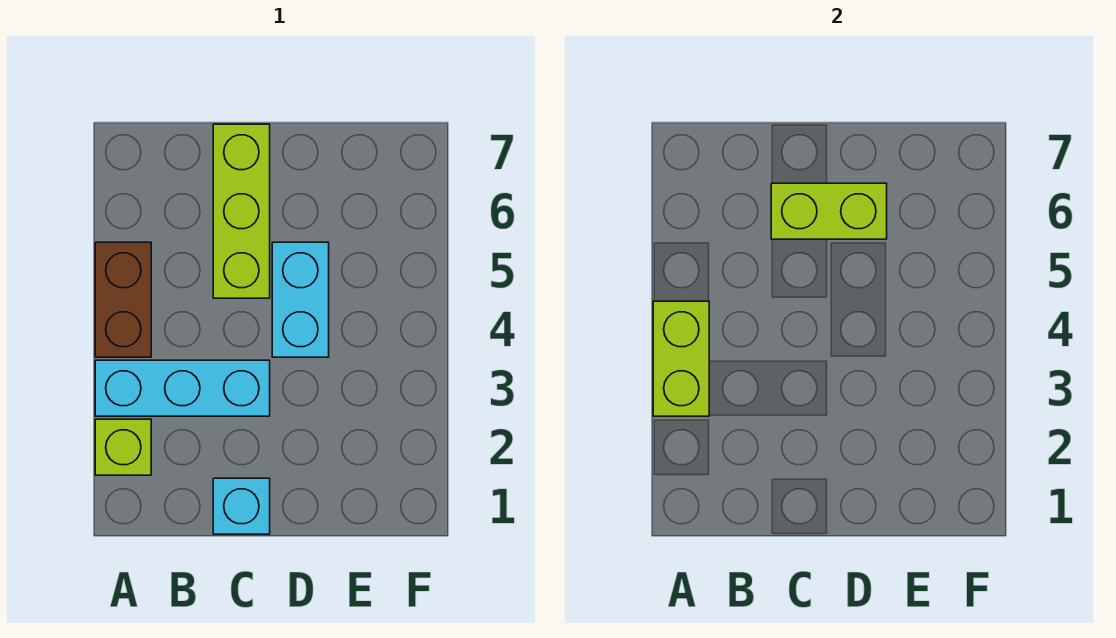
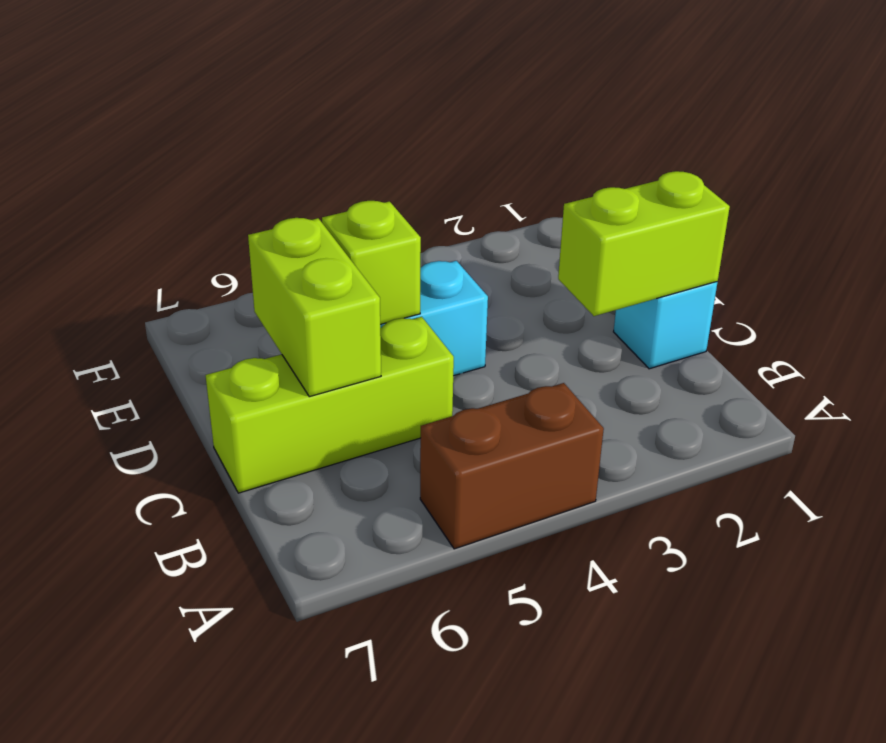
lime brick A2 level 1 -> lime brick D5 level 2
cyan brick A3:C3 level 1 -> none
lime brick A3:A4 level 2 -> lime brick C1:C2 level 2

